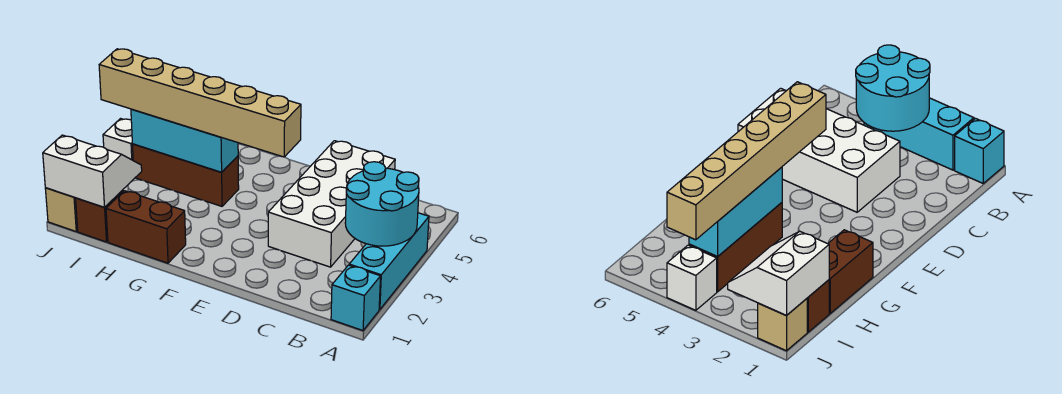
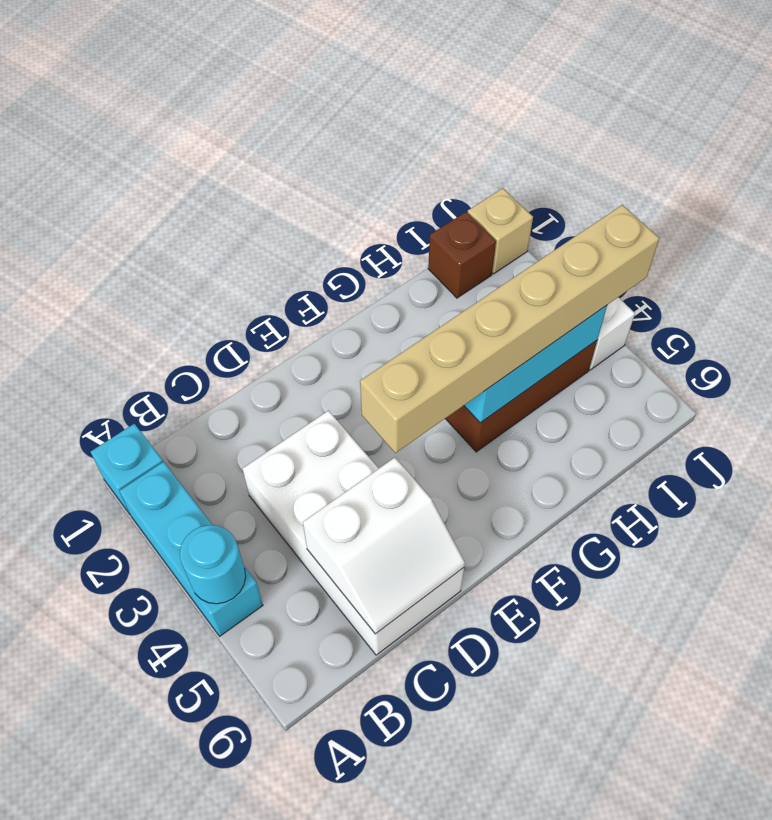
cyan round brick A3:B4 level 2 -> cyan round brick A4 level 2
brown brick G1:H1 level 1 -> none
white slope I1:J2 level 2 top 1 -> white slope C5:D6 level 2 top 5

